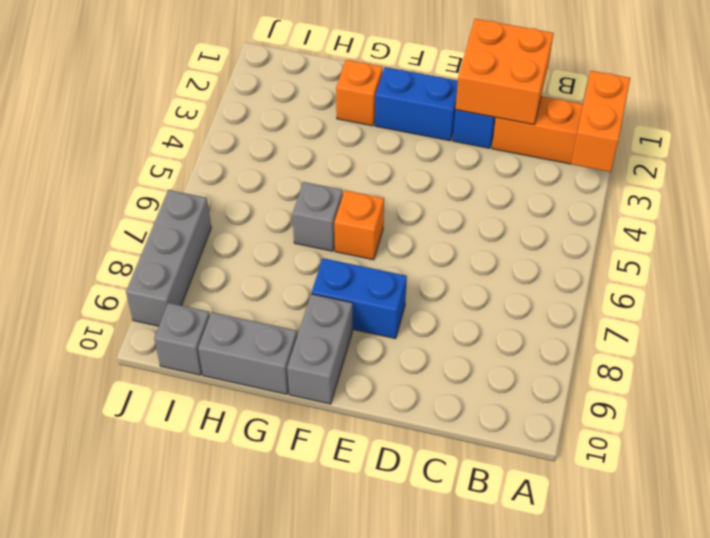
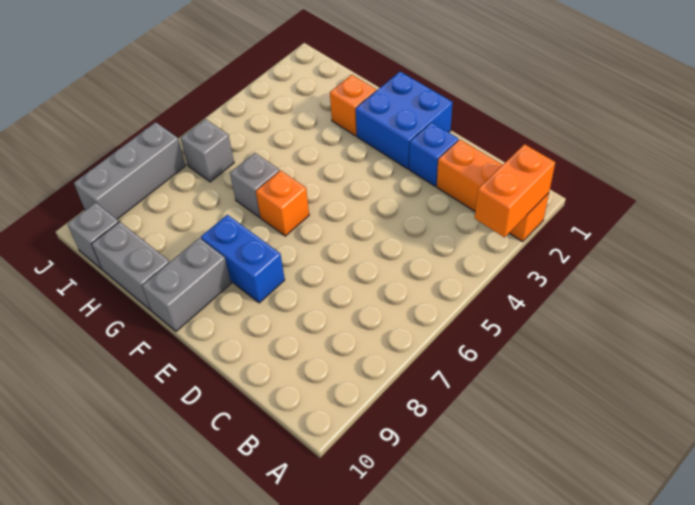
orange brick C1:D2 level 2 -> none
blue brick E2:F2 level 1 -> blue brick E1:F2 level 1
none -> grey brick I6 level 1

